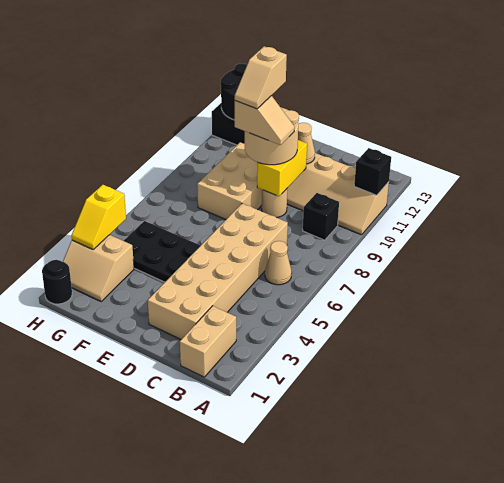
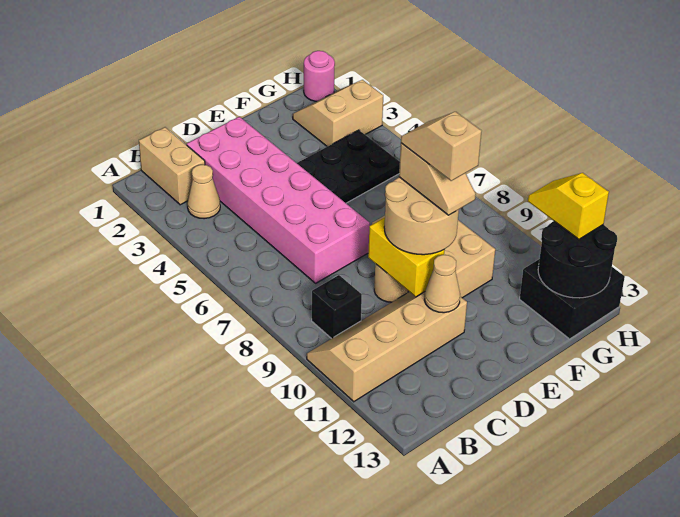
black brick A11 level 2 -> none
tan cone B6 level 1 -> tan cone B3 level 1
tan brick C2:D7 level 1 -> pink brick C2:D7 level 1
tan slope D9:E9 level 4 top E -> tan slope E9:E10 level 4 top 9
black round brick H1 level 1 -> pink round brick H1 level 1
yellow slope H3:H4 level 2 top 4 -> yellow slope H11:H12 level 3 top 12

